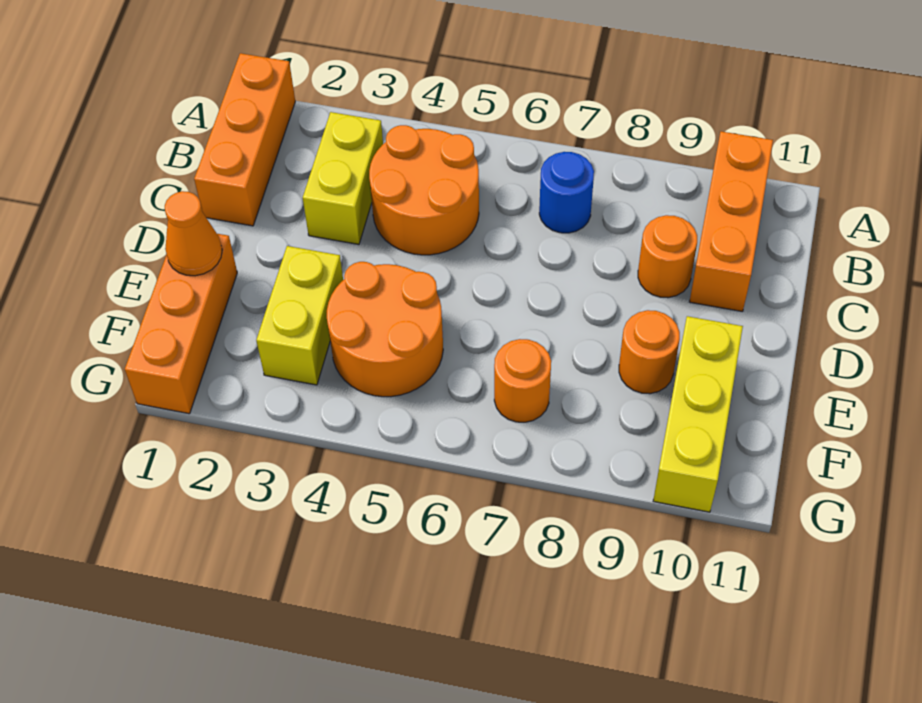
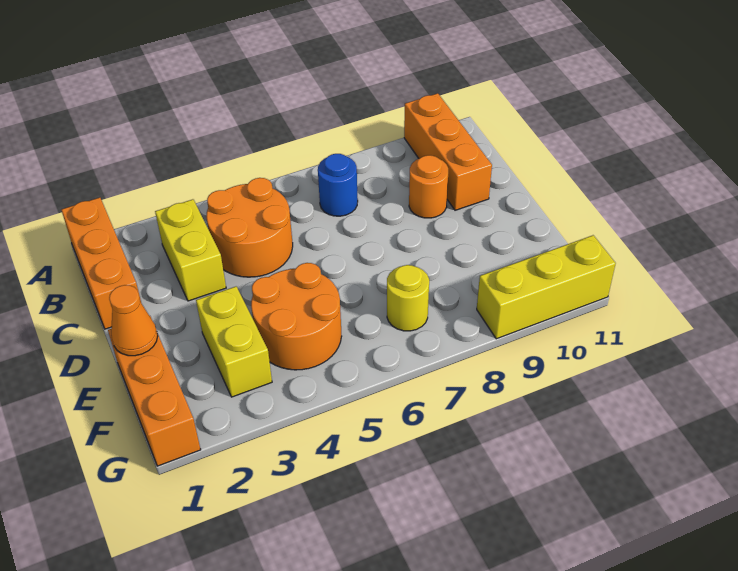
orange round brick E9 level 1 -> none
yellow brick E10:G10 level 1 -> yellow brick G9:G11 level 1
orange round brick F7 level 1 -> yellow round brick F7 level 1

